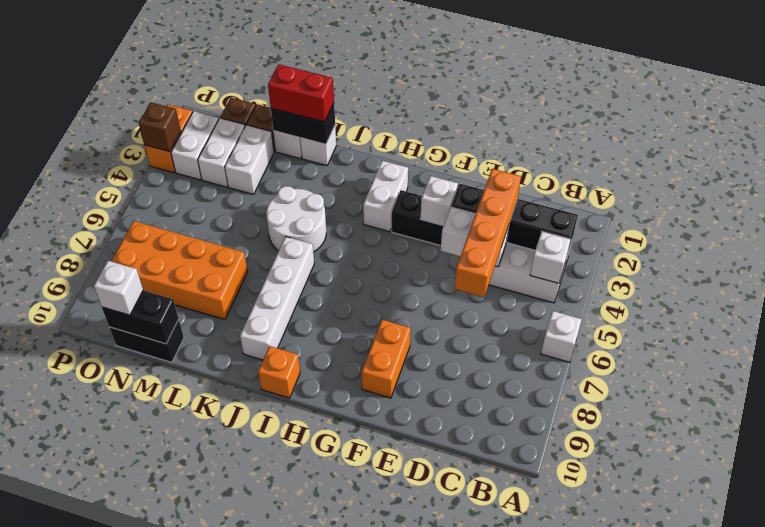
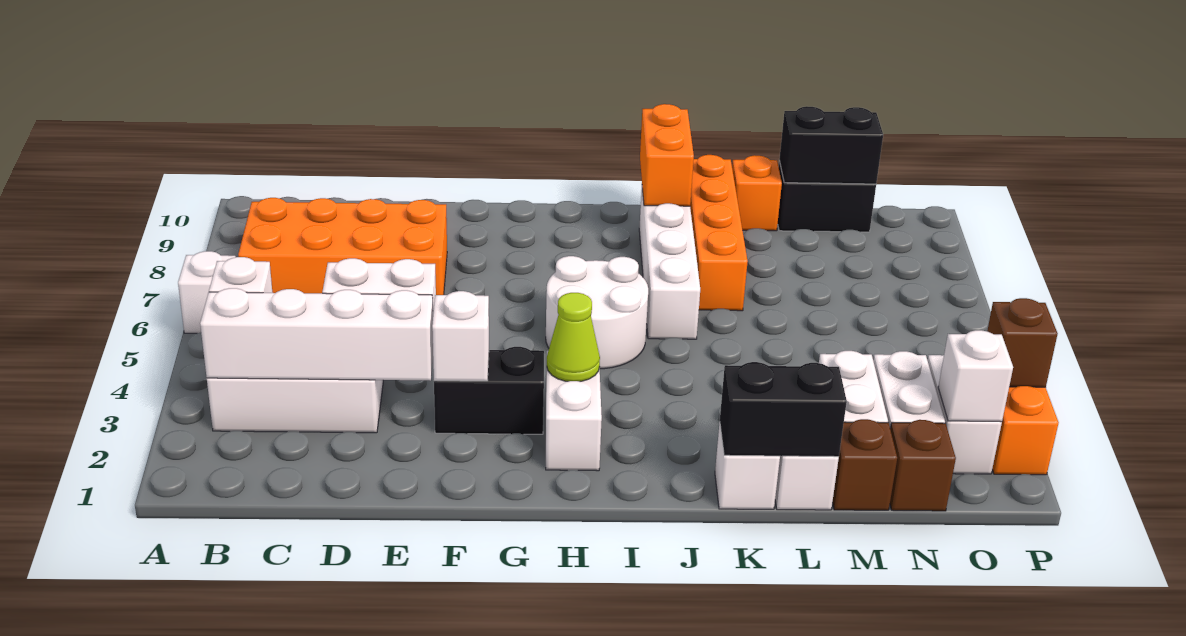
black brick B3:E3 level 2 -> white brick B3:E3 level 2
orange brick D3:D6 level 3 -> orange brick K7:K10 level 1
orange brick F8:F9 level 1 -> orange brick J9:J10 level 2
none -> lime cone H3 level 2
orange brick I10 level 1 -> orange brick L10 level 1
white round brick J4:K5 level 1 -> white round brick H5:I6 level 1
red brick K1:L1 level 3 -> none
orange brick L7:O8 level 1 -> orange brick B7:E8 level 1
white brick N10 level 3 -> white brick O2 level 2

